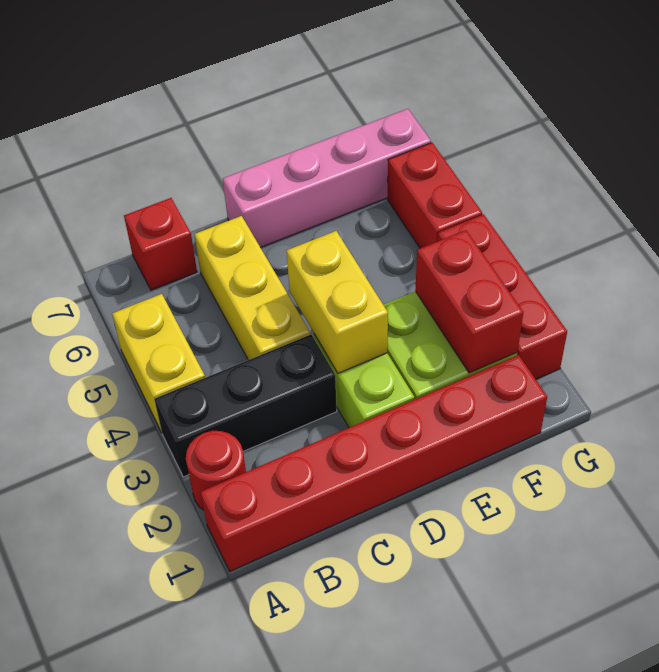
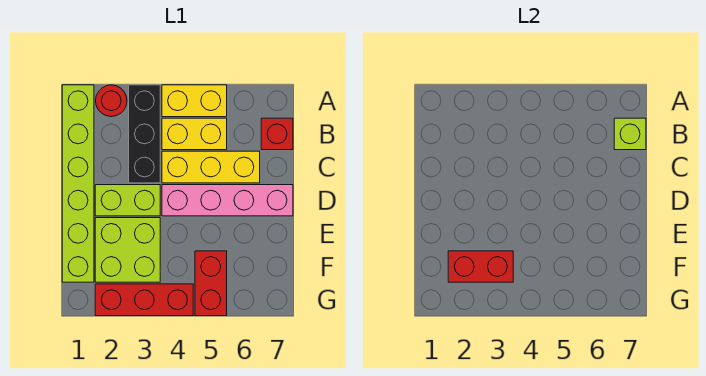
red brick A1:F1 level 1 -> lime brick A1:F1 level 1
none -> lime brick B7 level 2
yellow brick D3:D4 level 2 -> yellow brick B4:B5 level 1
pink brick D7:G7 level 1 -> pink brick D4:D7 level 1
red brick G5:G6 level 1 -> red brick F5:G5 level 1

